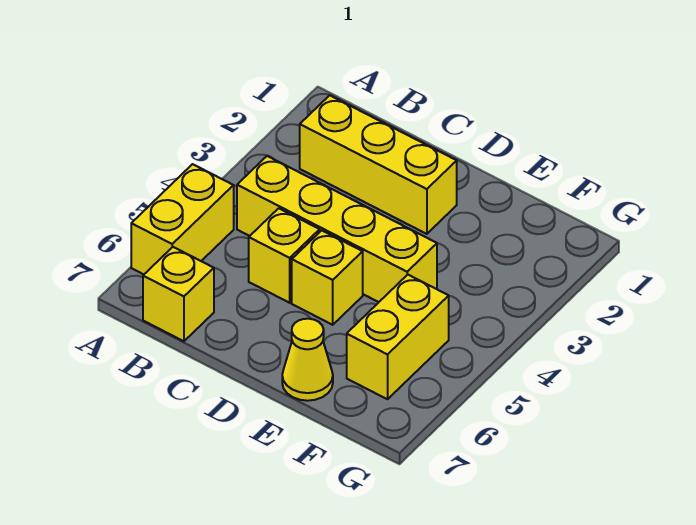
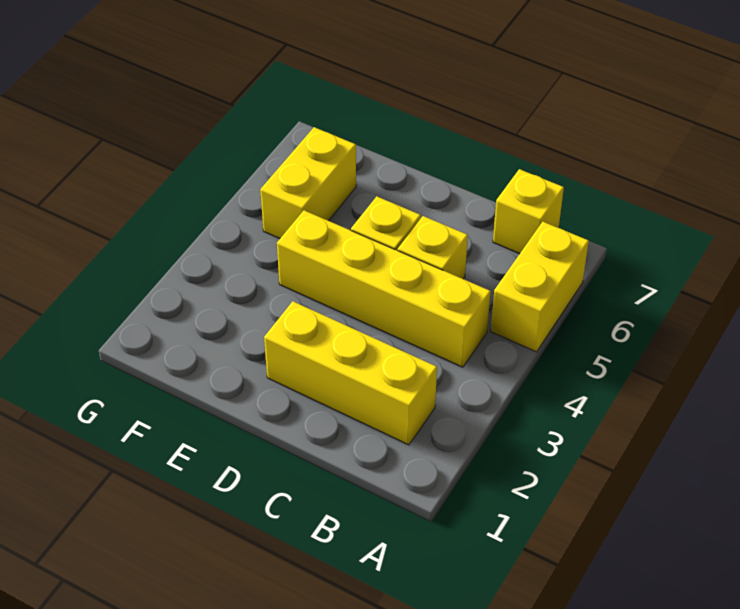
yellow cone E7 level 1 -> none

